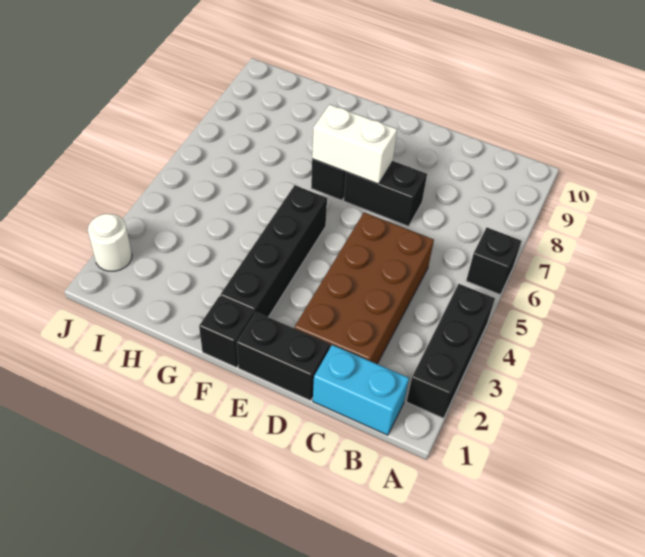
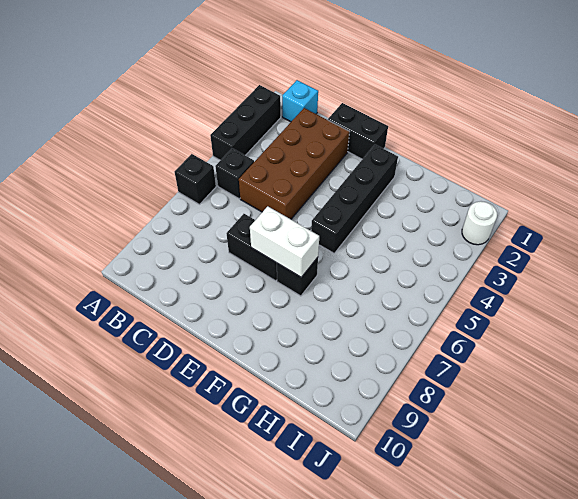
cyan brick B1:C1 level 1 -> cyan brick B1 level 1
black brick F1 level 1 -> black brick B5 level 1

